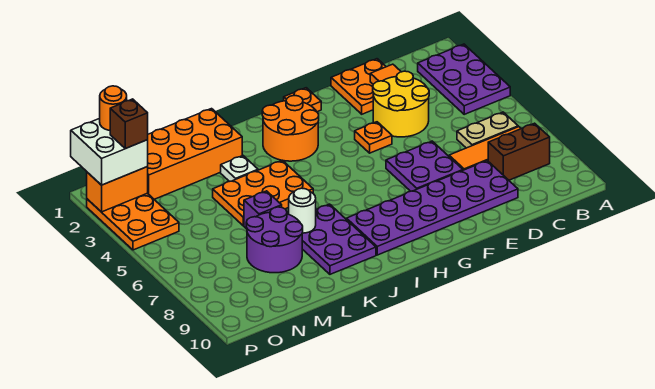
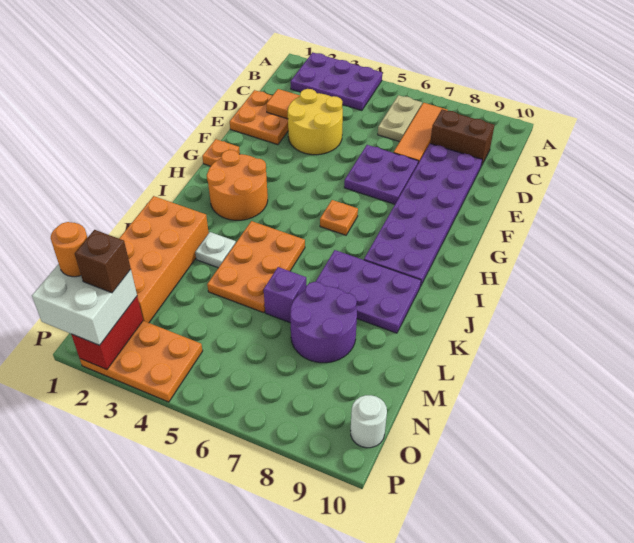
brown brick B8:C8 level 1 -> brown brick C8:C9 level 1
orange plate F4 level 1 -> orange plate H6 level 1
white round brick K7 level 2 -> white round brick O10 level 1
orange brick O2:P2 level 2 -> red brick O2:P2 level 2

